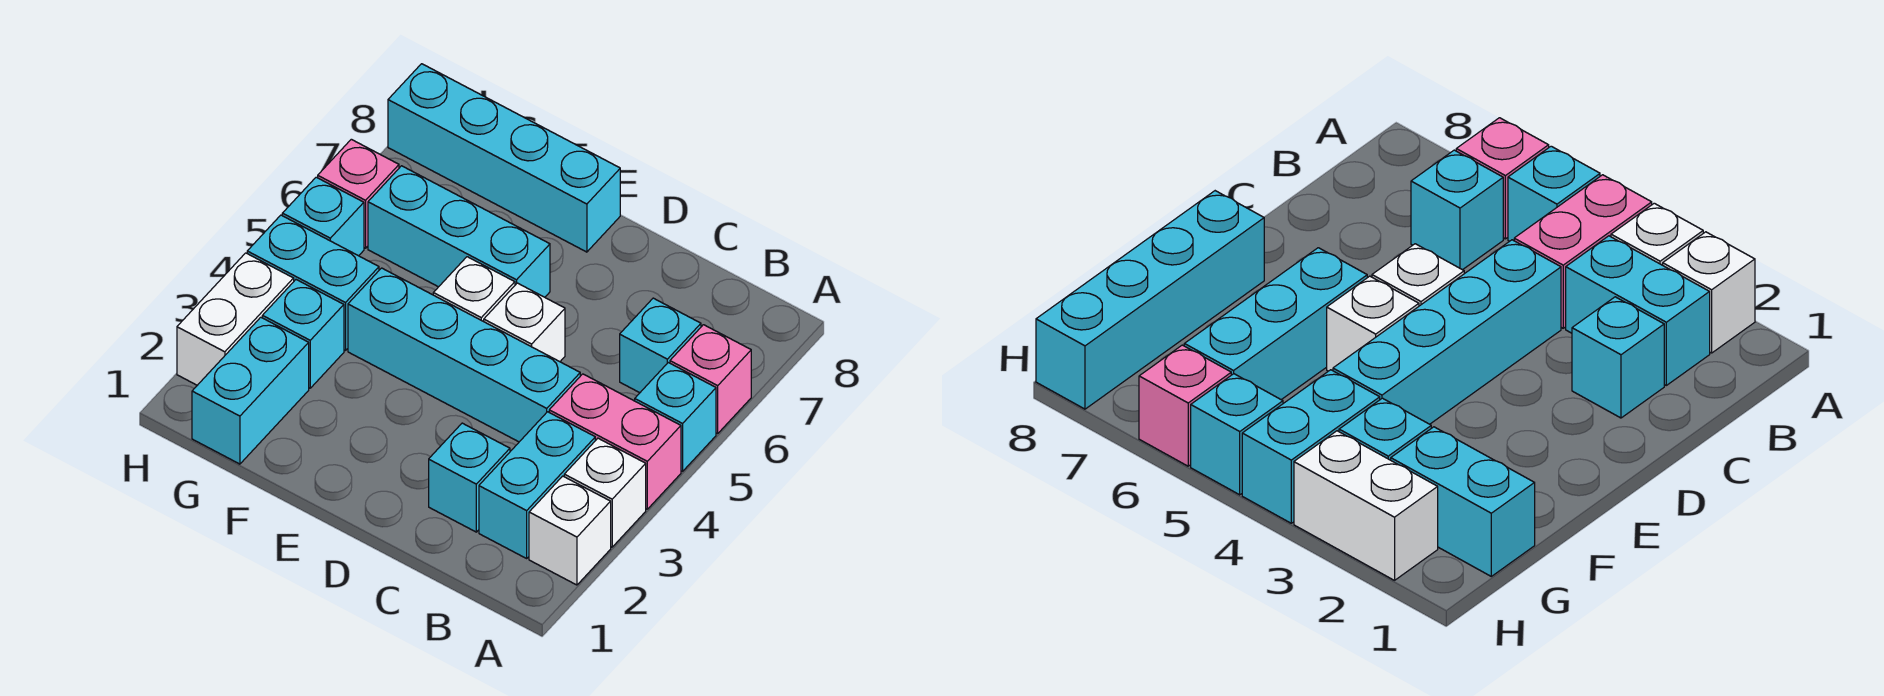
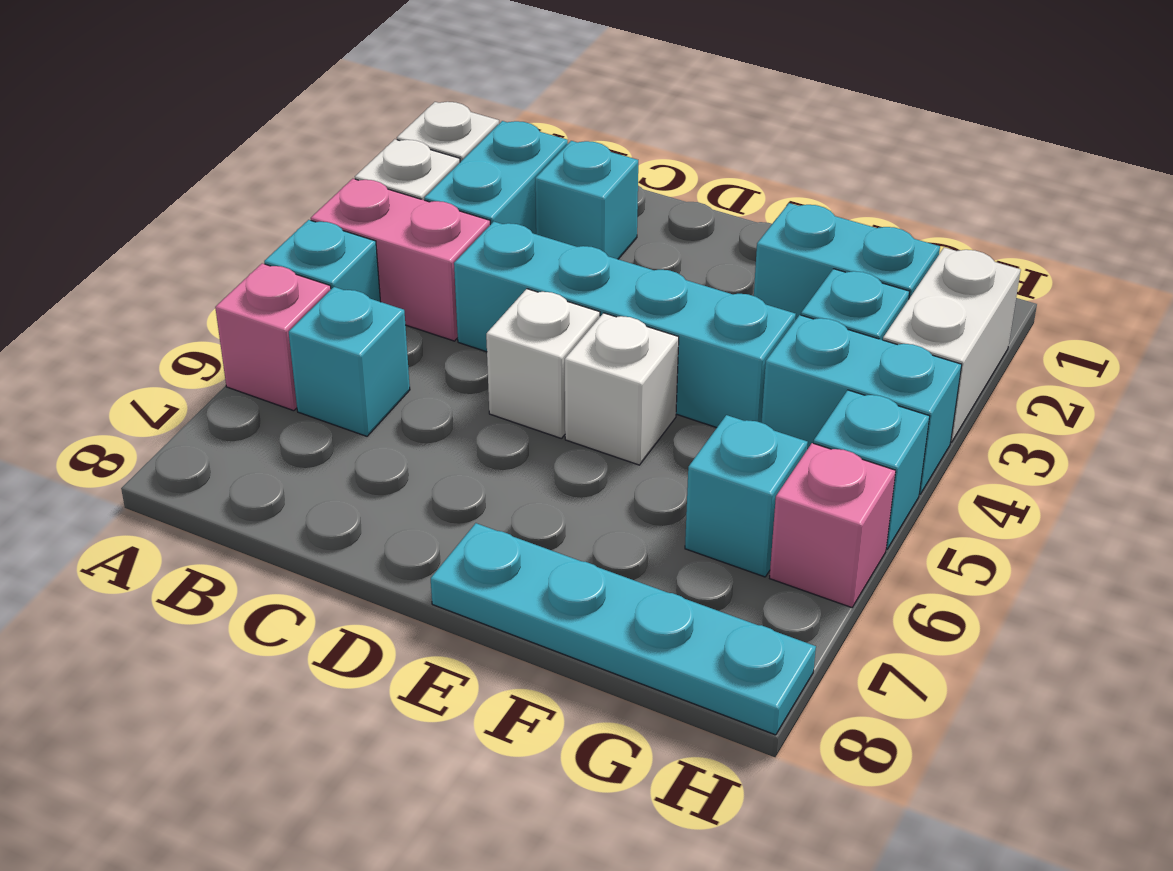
cyan brick E6:G6 level 1 -> cyan brick G6 level 1
cyan brick E8:H8 level 1 -> cyan plate E8:H8 level 1
cyan brick G1:G2 level 1 -> cyan brick F2:G2 level 1

